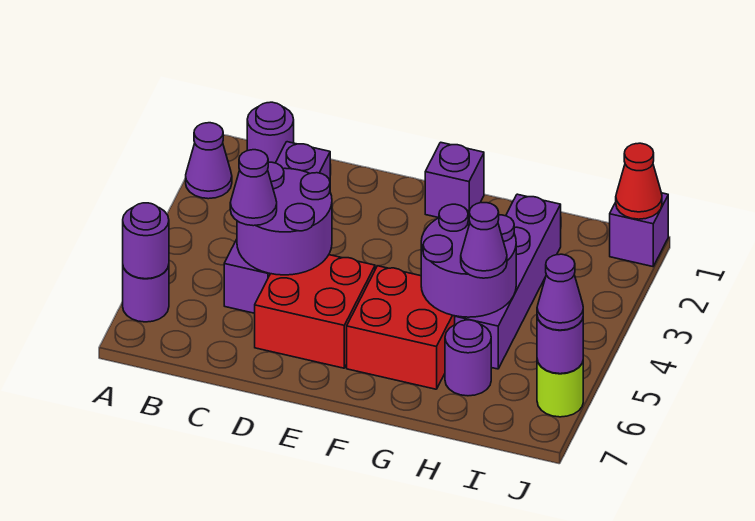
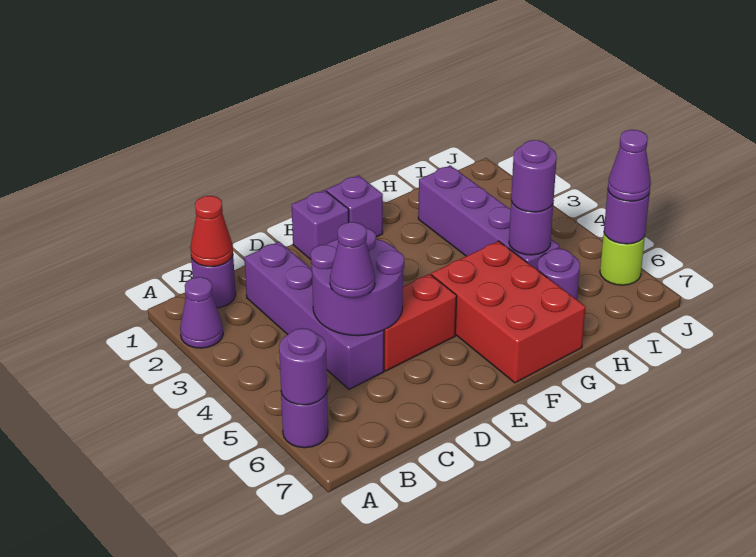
red brick D5:E6 level 1 -> red brick D5:E5 level 1
red brick F5:G6 level 1 -> red brick F5:G7 level 1
purple round brick G4:H5 level 2 -> purple round brick H5 level 2
purple cone H5 level 3 -> purple round brick H5 level 3
purple brick J1 level 1 -> purple brick E1 level 1
red cone J1 level 2 -> red cone B1 level 2

